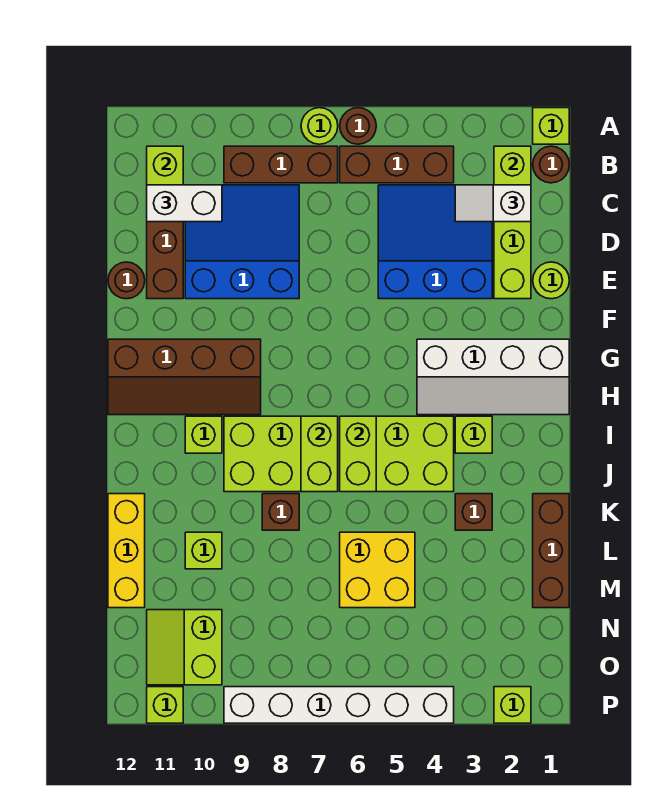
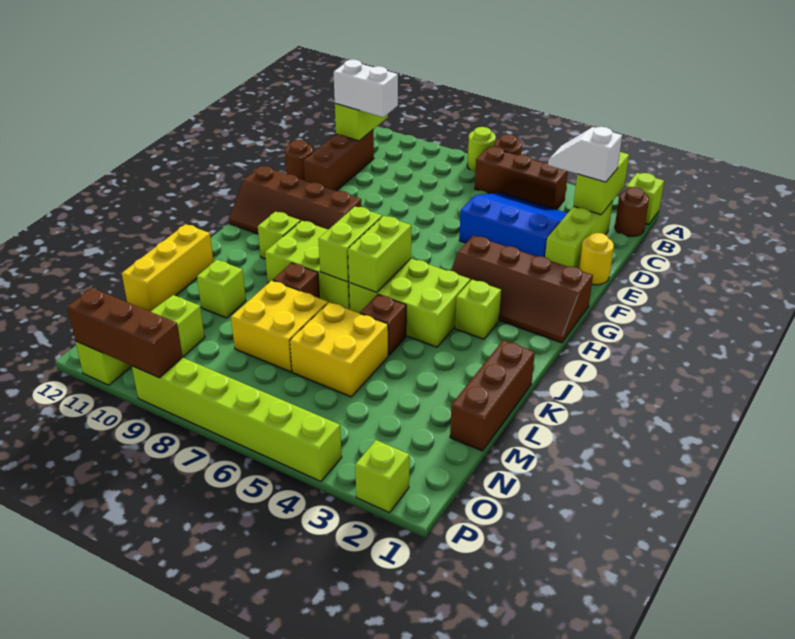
brown brick B7:B9 level 1 -> brown brick P9:P11 level 2
blue slope C8:E10 level 1 top E -> none
lime round brick E1 level 1 -> yellow round brick E1 level 1
white slope G1:H4 level 1 top G -> brown slope G1:H4 level 1 top G
brown brick K3 level 1 -> brown brick K5 level 1
none -> yellow brick L7:M8 level 1
white brick P4:P9 level 1 -> lime brick P4:P9 level 1

